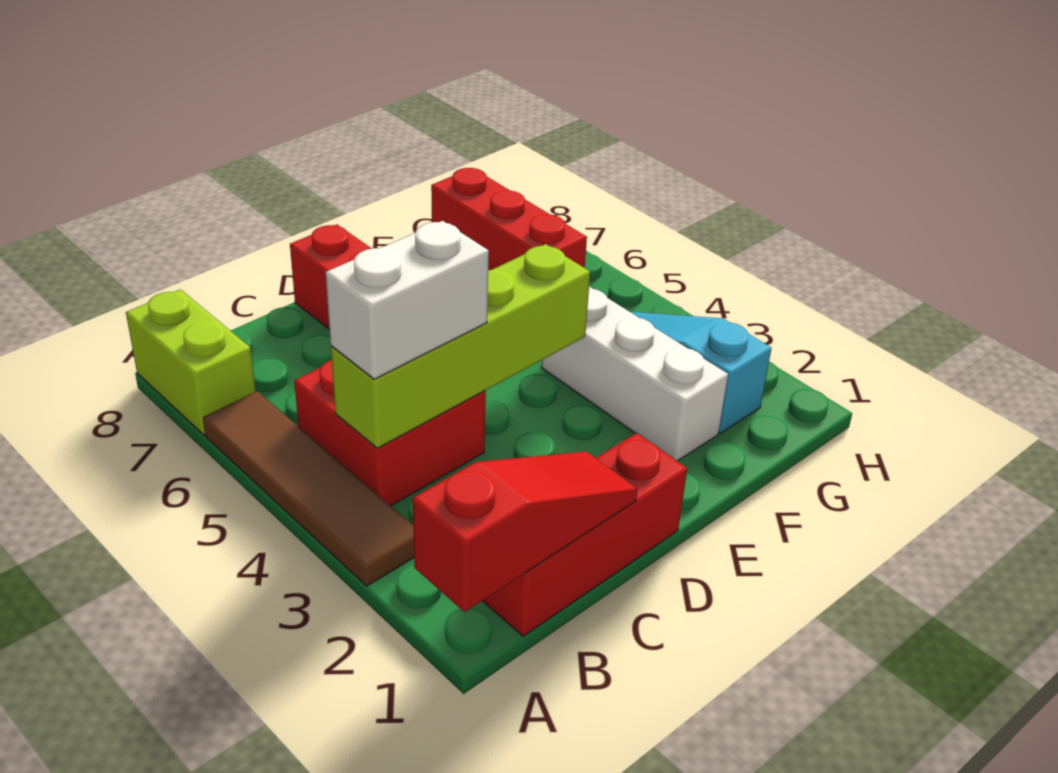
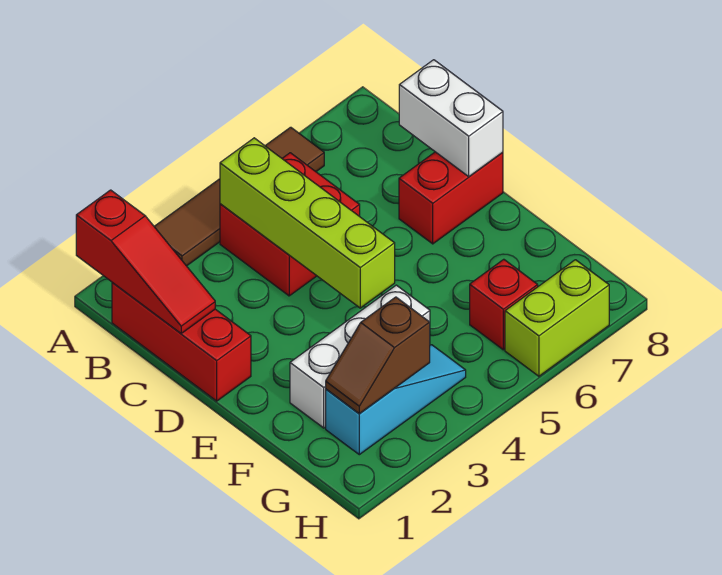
lime brick A7:A8 level 1 -> lime brick H6:H7 level 1
white brick B4:C4 level 3 -> white brick C8:D8 level 2
none -> brown slope G2:G3 level 2 top 3
red brick G6:G8 level 1 -> red brick G6 level 1

